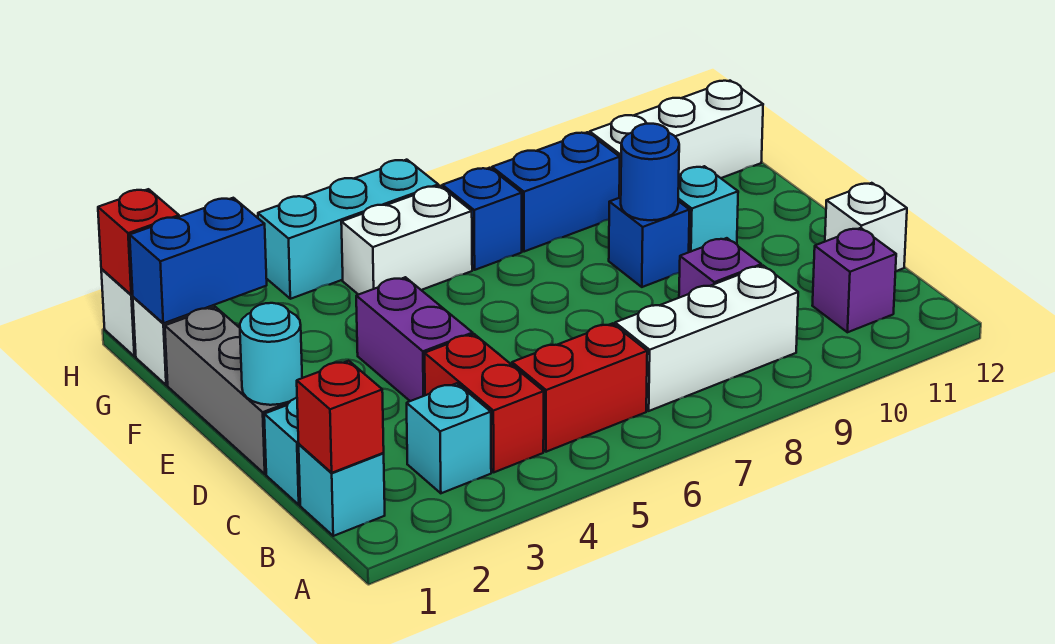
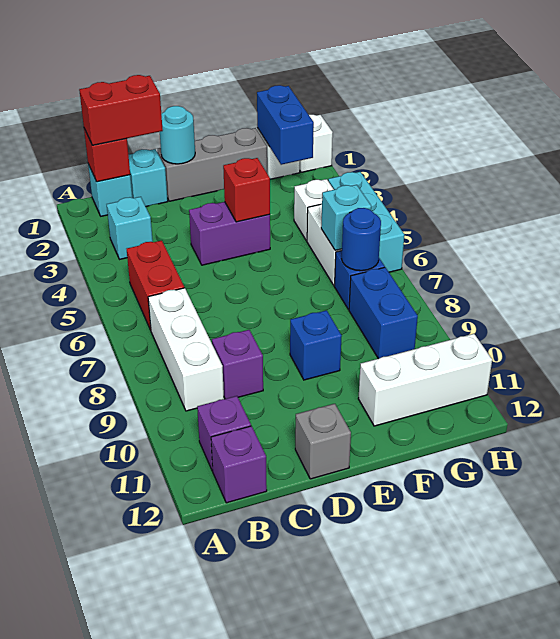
red brick B4:C4 level 1 -> red brick B1:C1 level 3
none -> purple brick B12 level 1
white brick C12 level 1 -> white brick G4 level 1
none -> grey brick D12 level 1
blue round brick E9 level 2 -> blue round brick G7 level 2
cyan brick E10 level 1 -> cyan brick G6 level 2
white brick G10:G12 level 1 -> white brick F11:H11 level 1
red brick H1 level 2 -> red brick E4 level 2

